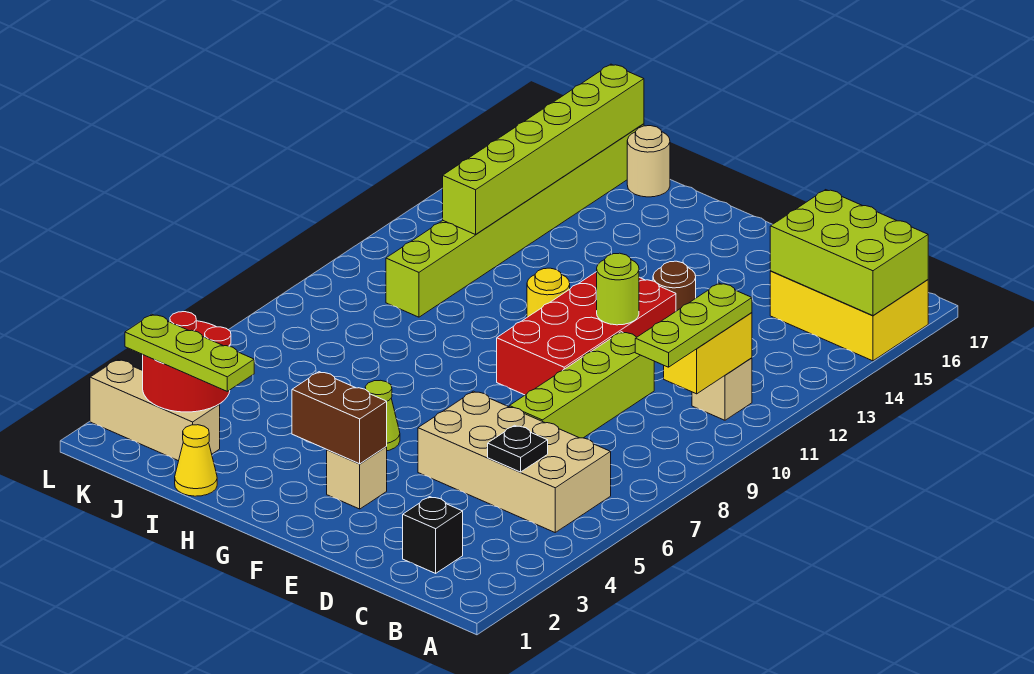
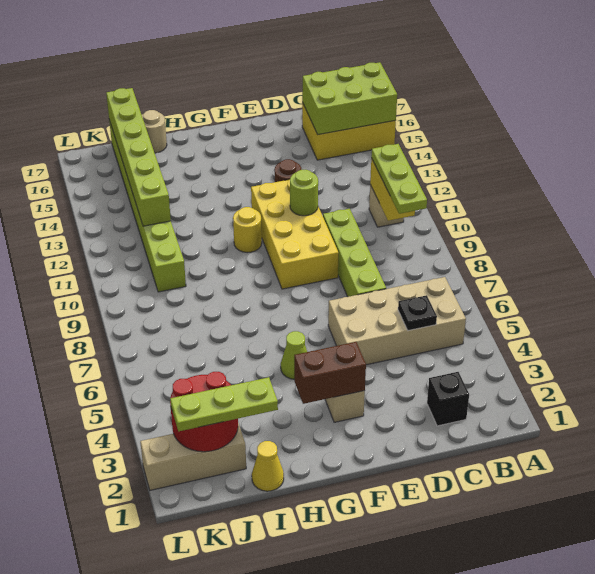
red brick E9:F12 level 1 -> yellow brick E9:F12 level 1

